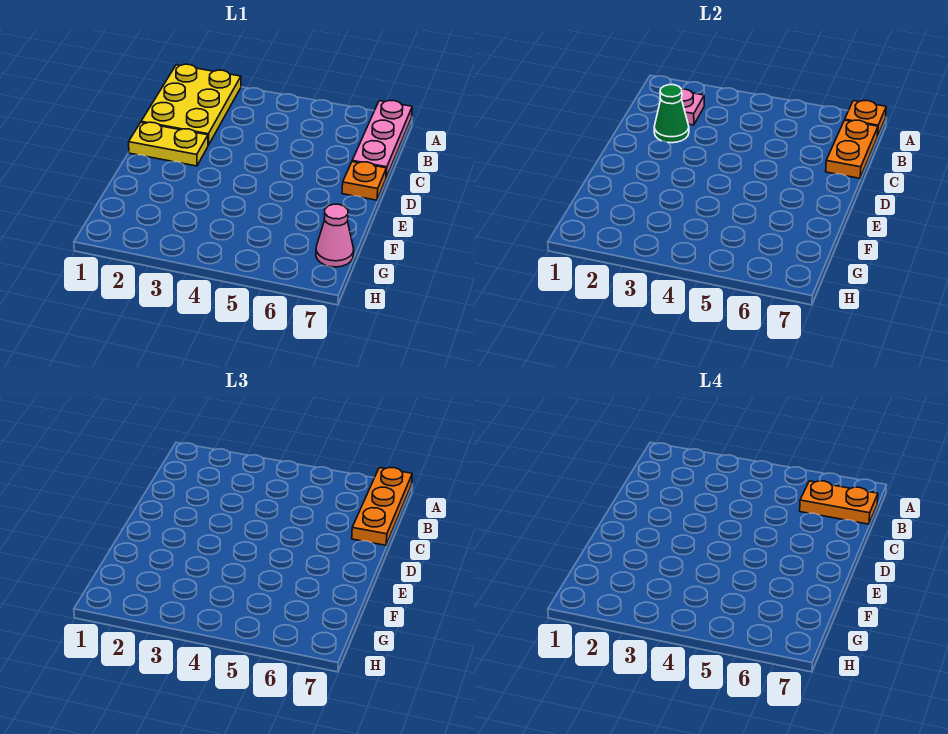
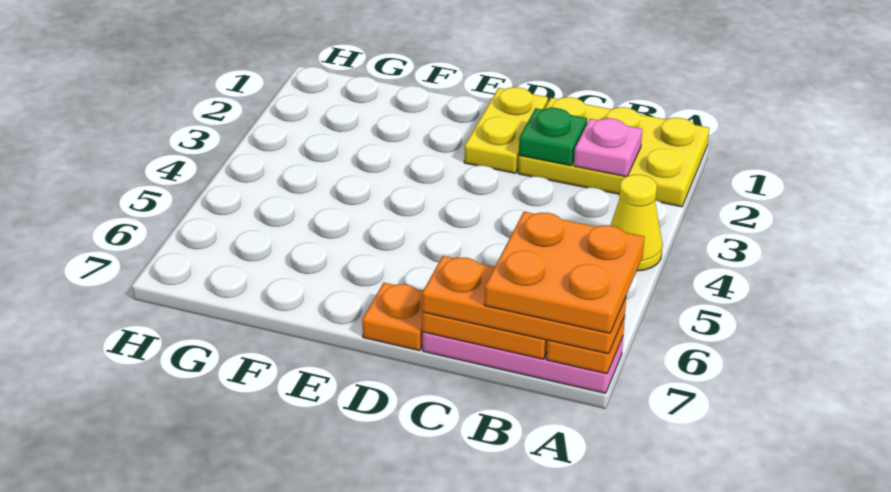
none -> yellow cone A4 level 1
orange plate B6:B7 level 4 -> orange plate A6:B7 level 4
green cone C2 level 2 -> green plate C2 level 2
pink cone G7 level 1 -> none

